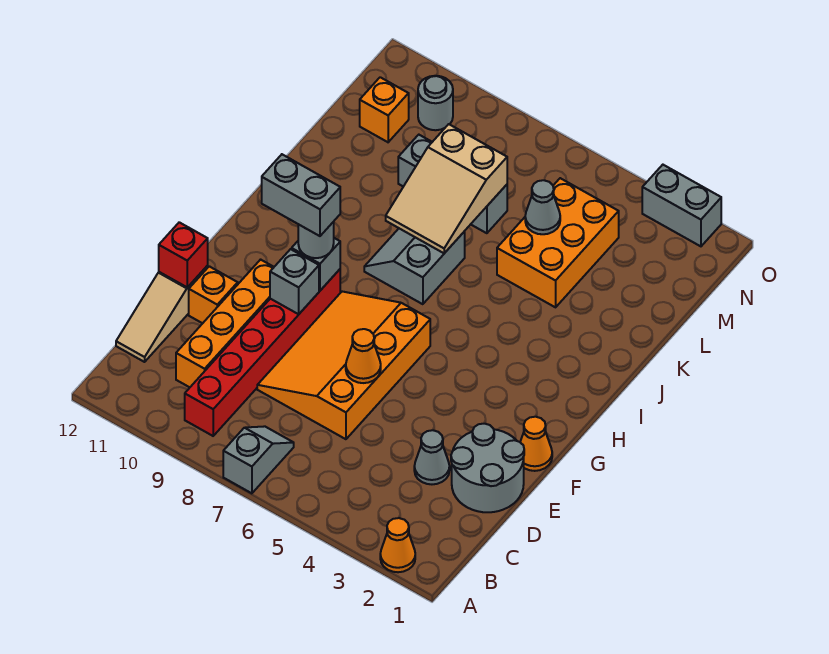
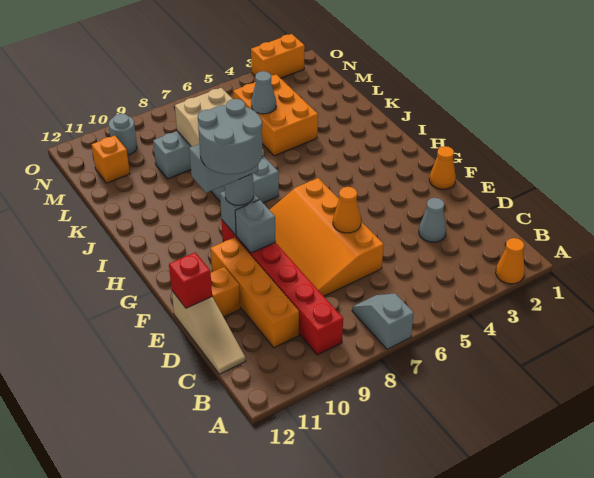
grey round brick D1:E2 level 1 -> grey round brick F9:G10 level 5
grey brick O2:O3 level 1 -> orange brick O2:O3 level 1

